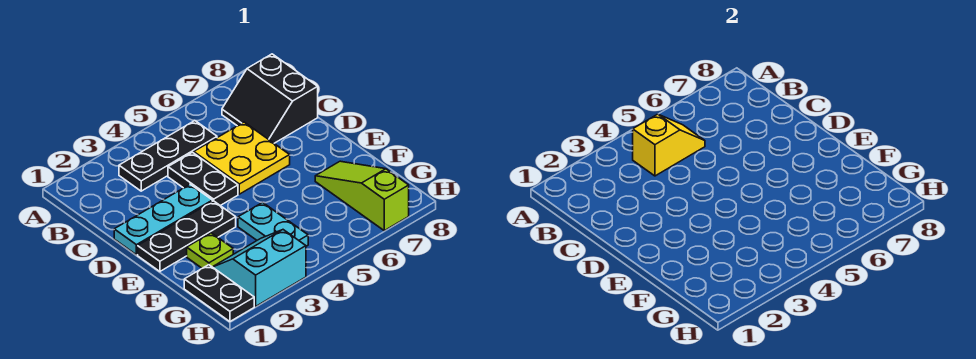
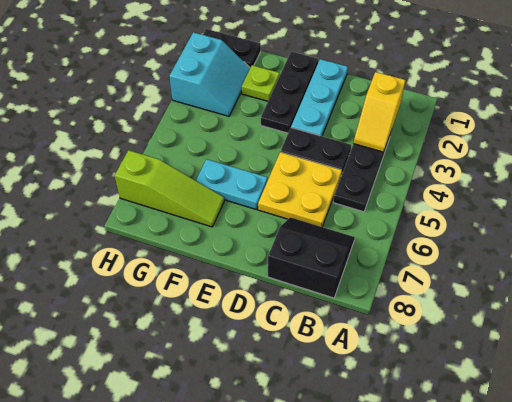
yellow slope B4:B5 level 2 top 4 -> yellow slope B2:B3 level 2 top 2
cyan plate F4:G4 level 1 -> cyan plate E6:F6 level 1

